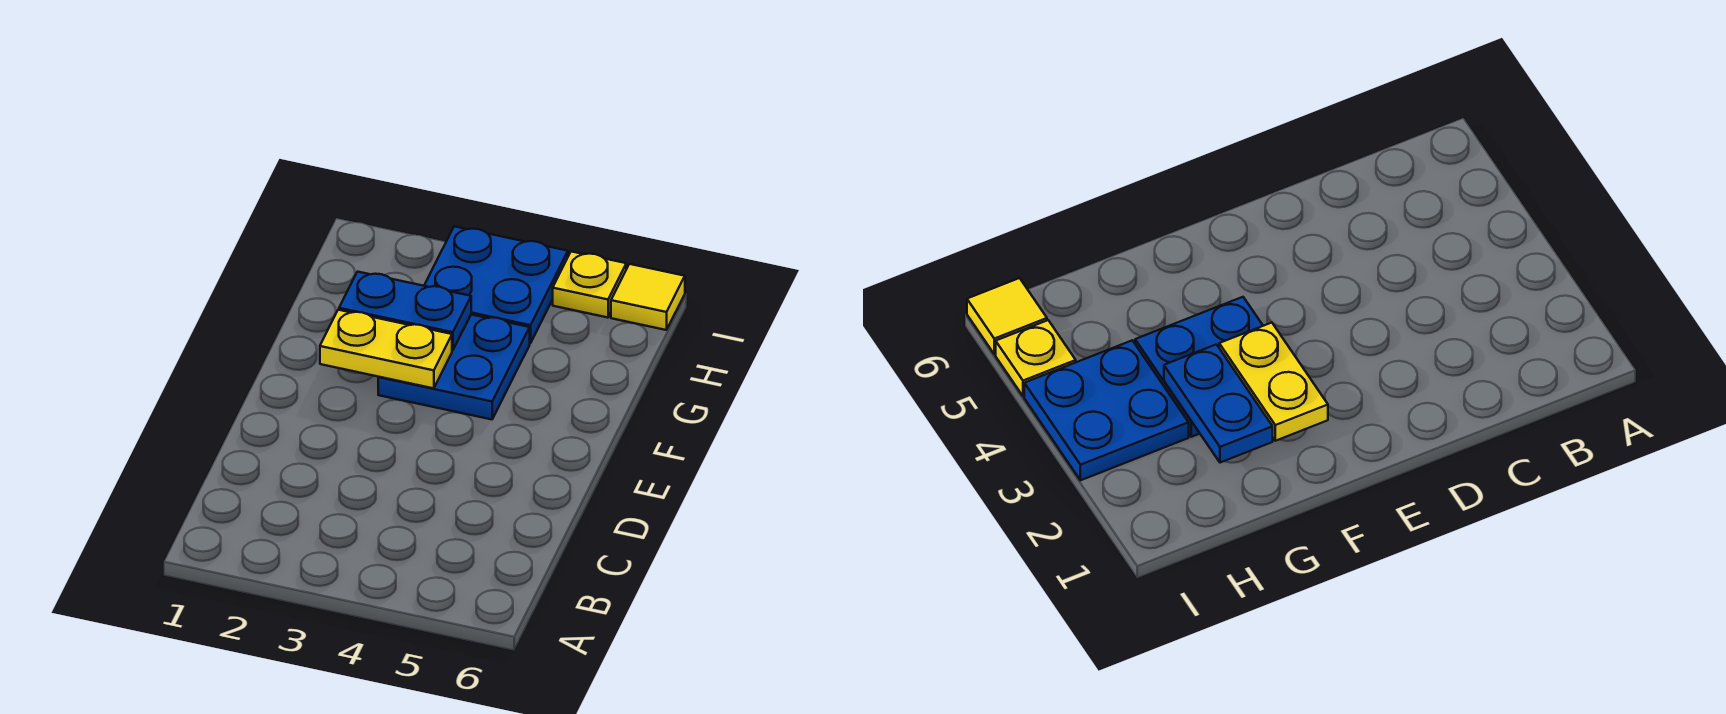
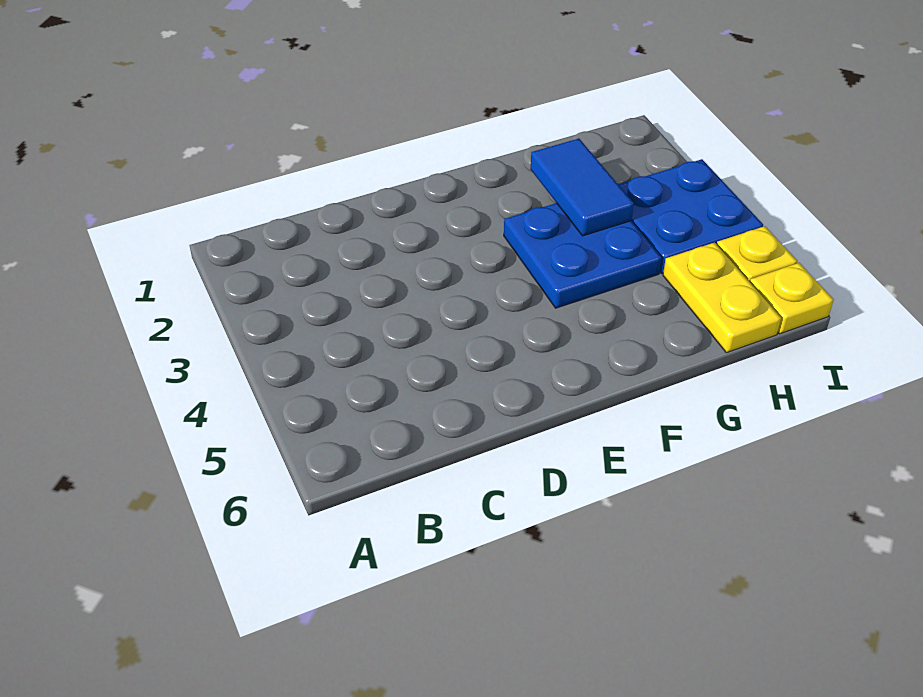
yellow plate F2:F3 level 2 -> yellow plate H5:H6 level 1
blue plate G2:G3 level 2 -> blue tile G2:G3 level 2
yellow tile I6 level 1 -> yellow plate I6 level 1

